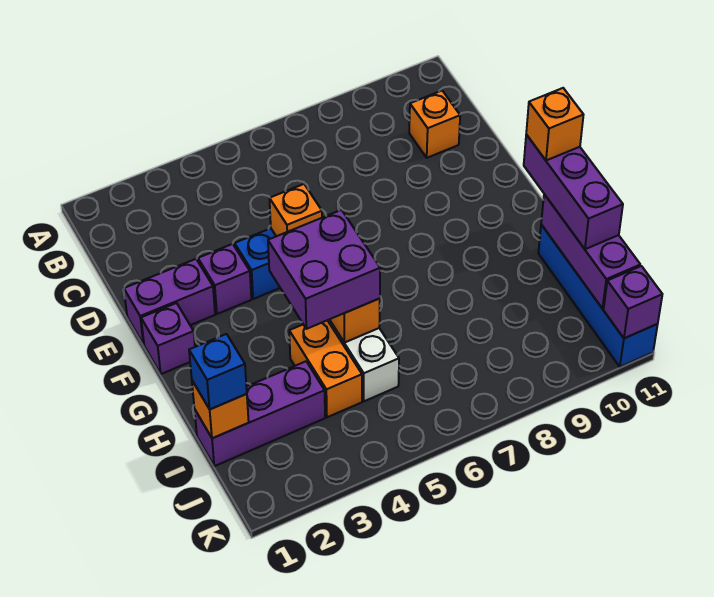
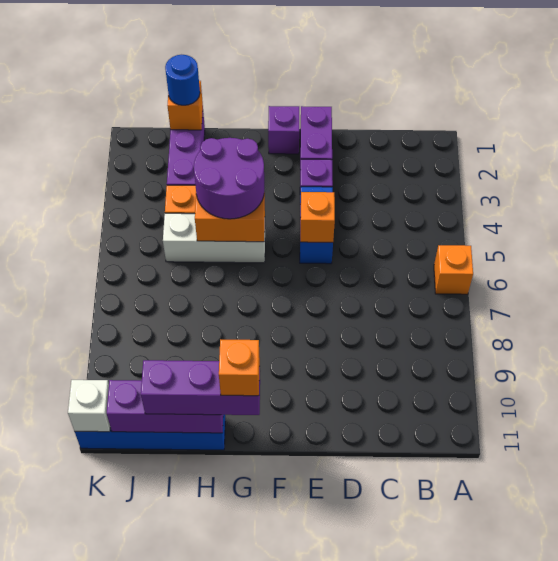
orange brick C10 level 1 -> orange brick A6 level 1
purple brick G4:H5 level 3 -> purple round brick G4:H5 level 3
blue brick I1 level 3 -> blue round brick I1 level 3
purple brick K11 level 2 -> white brick K11 level 2

